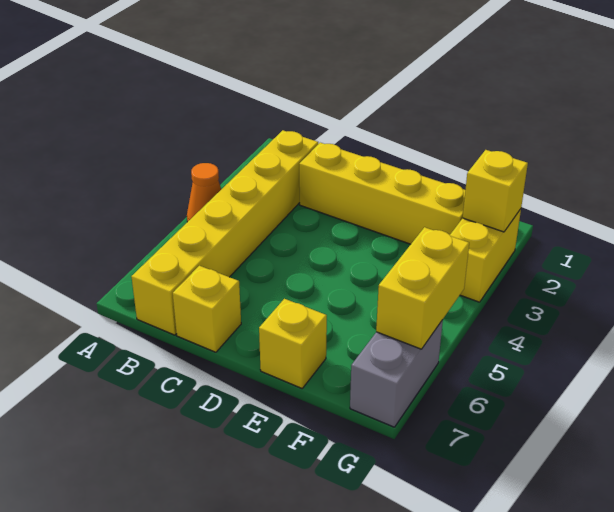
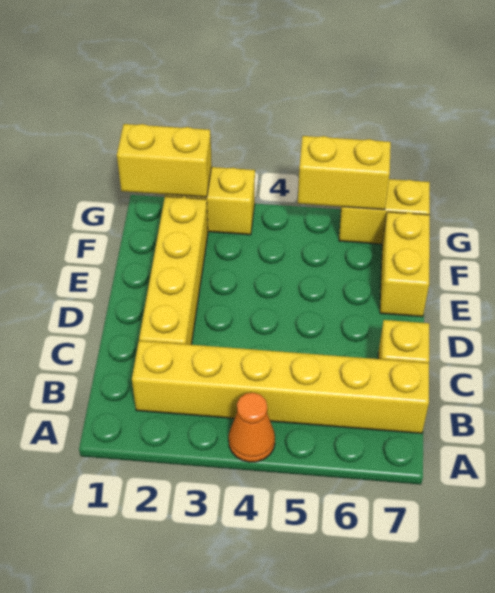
yellow brick E7 level 1 -> yellow brick E7:F7 level 1
yellow brick G2 level 2 -> yellow brick G1:G2 level 2
grey brick G6:G7 level 1 -> yellow brick G6:G7 level 1

